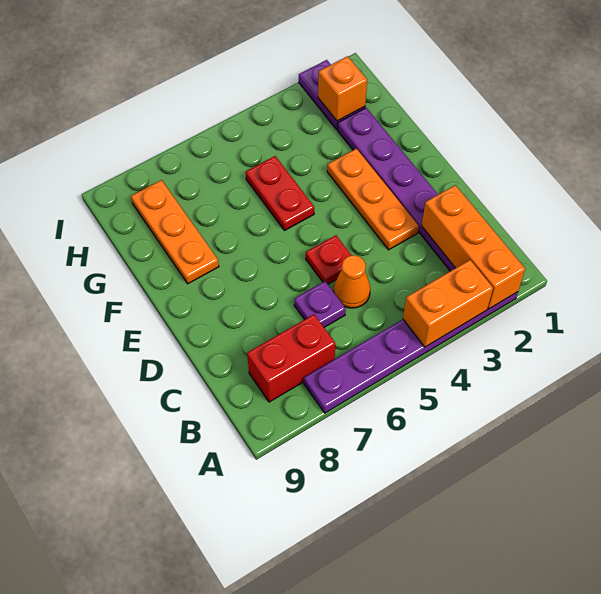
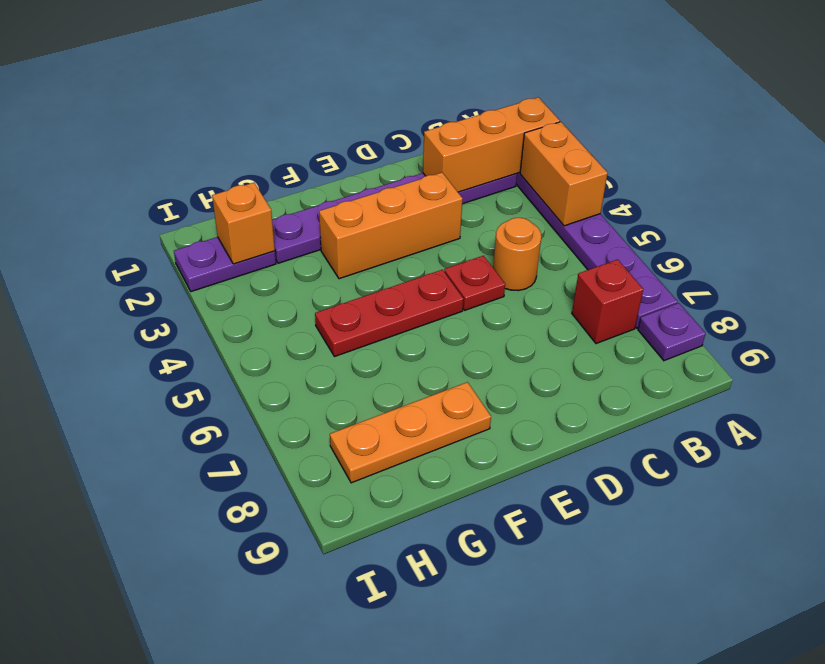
red brick B7:B8 level 1 -> red brick B7 level 1
orange cone C5 level 1 -> orange round brick C5 level 1
purple plate C6 level 1 -> purple plate A8 level 1
orange plate D3:F3 level 1 -> orange brick D3:F3 level 1
red plate F5:G5 level 1 -> red plate E5:G5 level 1

